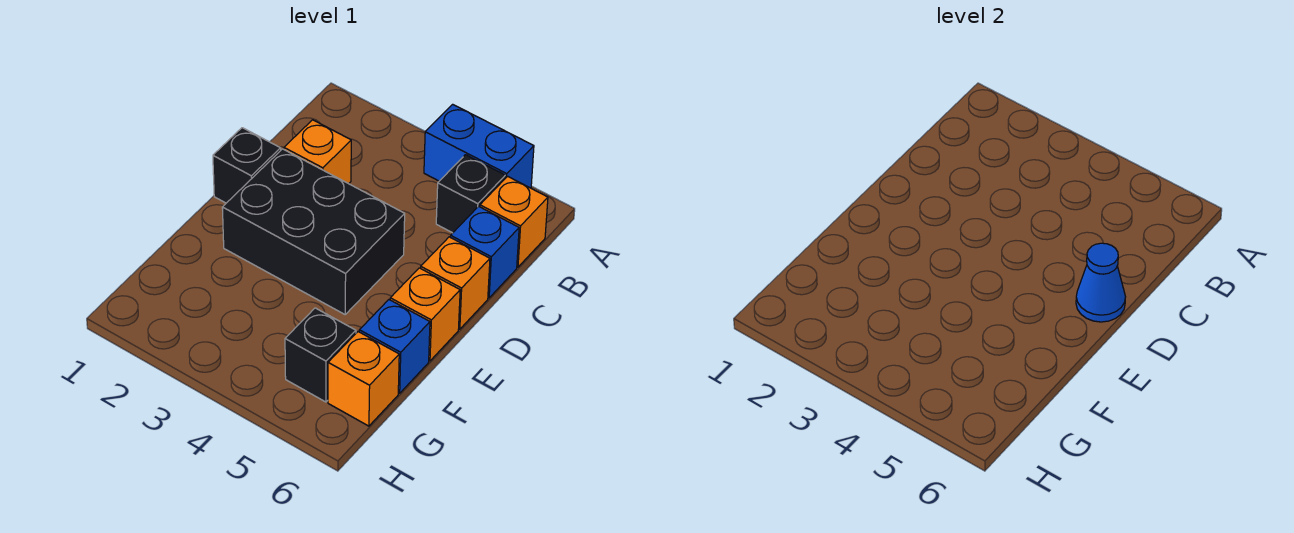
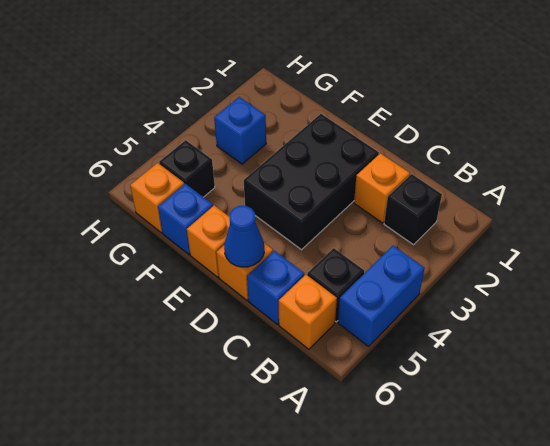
black brick D1 level 1 -> black brick B2 level 1
none -> blue brick G3 level 1

